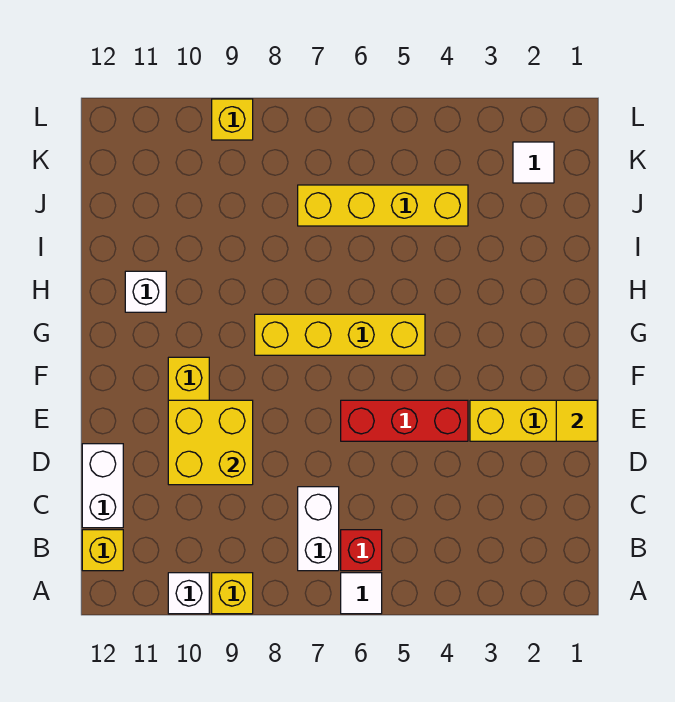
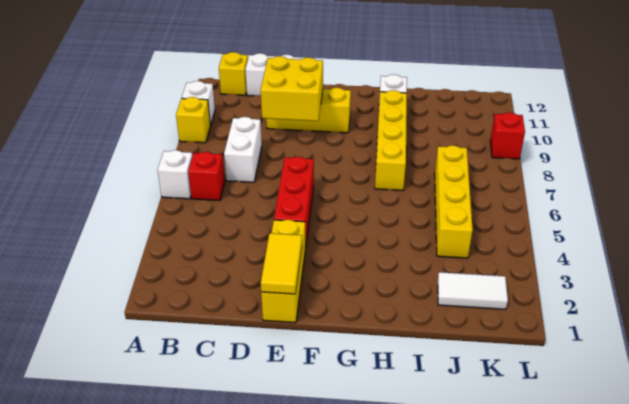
white tile A6 level 1 -> white brick A6 level 1
white brick B7:C7 level 1 -> white brick C7:C8 level 1
yellow tile E1 level 2 -> yellow tile E1:E2 level 2
yellow brick G5:G8 level 1 -> yellow brick H7:H10 level 1
white tile K2 level 1 -> white tile J2:K2 level 1
yellow brick L9 level 1 -> red brick L9 level 1

